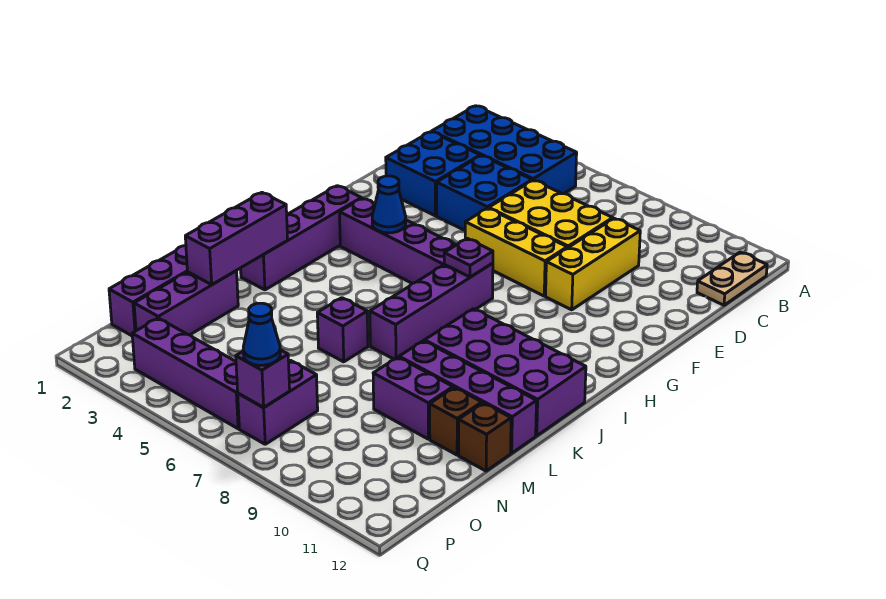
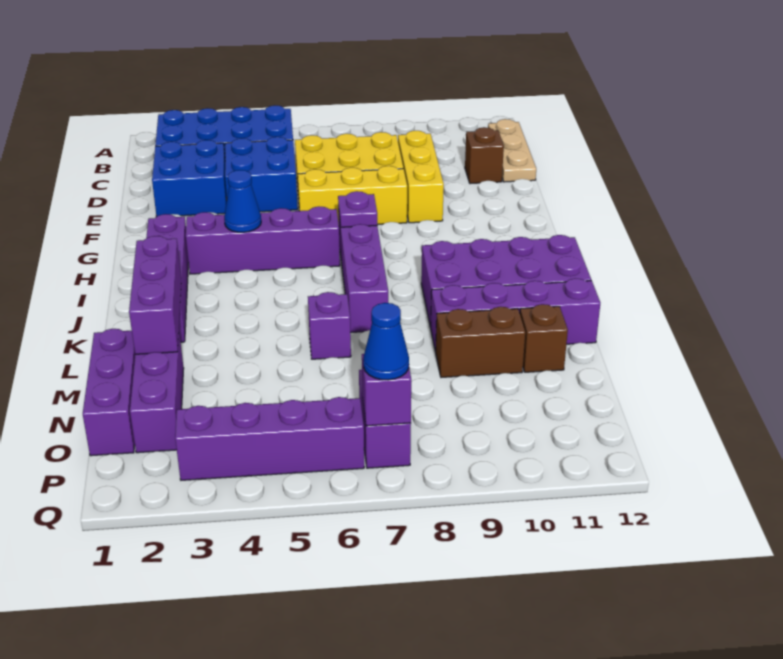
tan plate B12:C12 level 1 -> tan plate B12:D12 level 1
purple brick M9:M10 level 1 -> brown brick M9:M10 level 1
brown brick M12 level 1 -> brown brick D11 level 1

